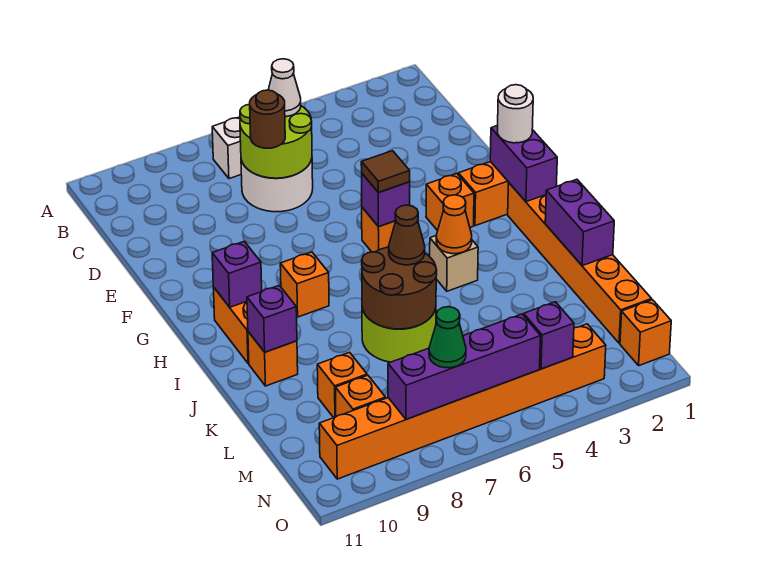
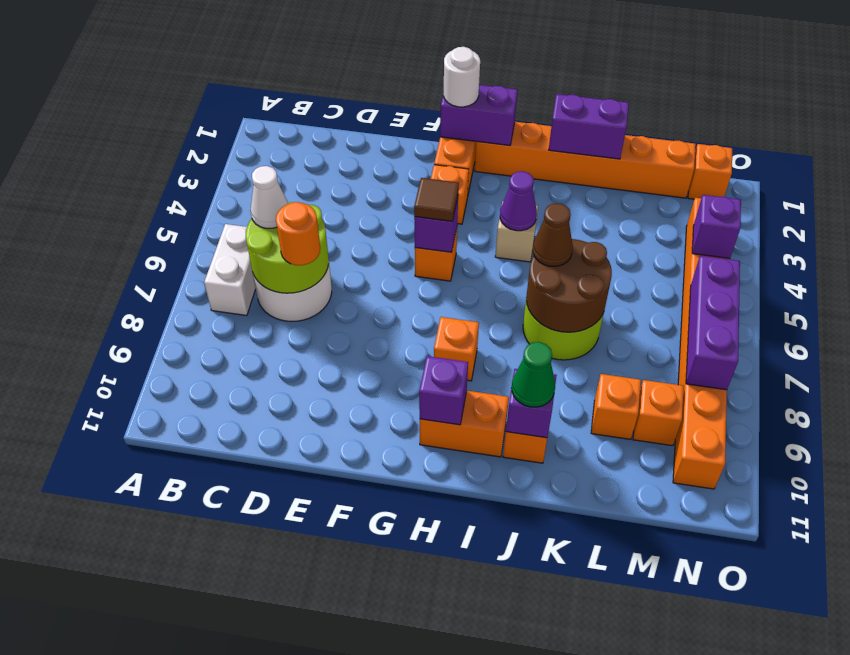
brown round brick D7 level 3 -> orange round brick D7 level 3
orange cone I4 level 2 -> purple cone I4 level 2
purple brick N5:N8 level 2 -> purple brick N6:N8 level 2
green cone N7 level 3 -> green cone J10 level 3

